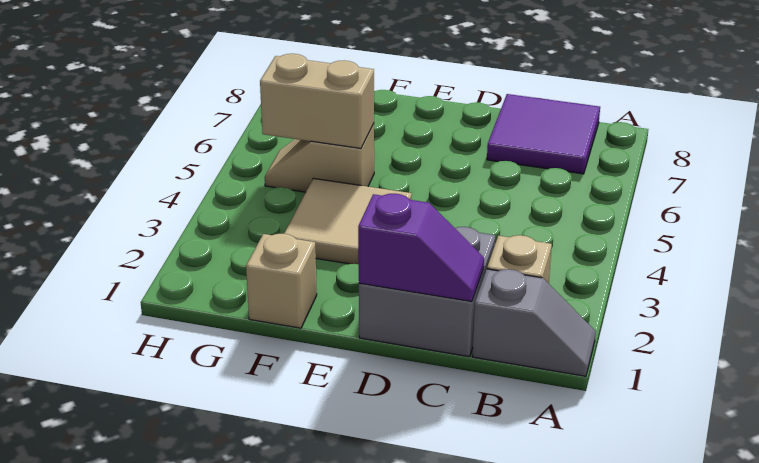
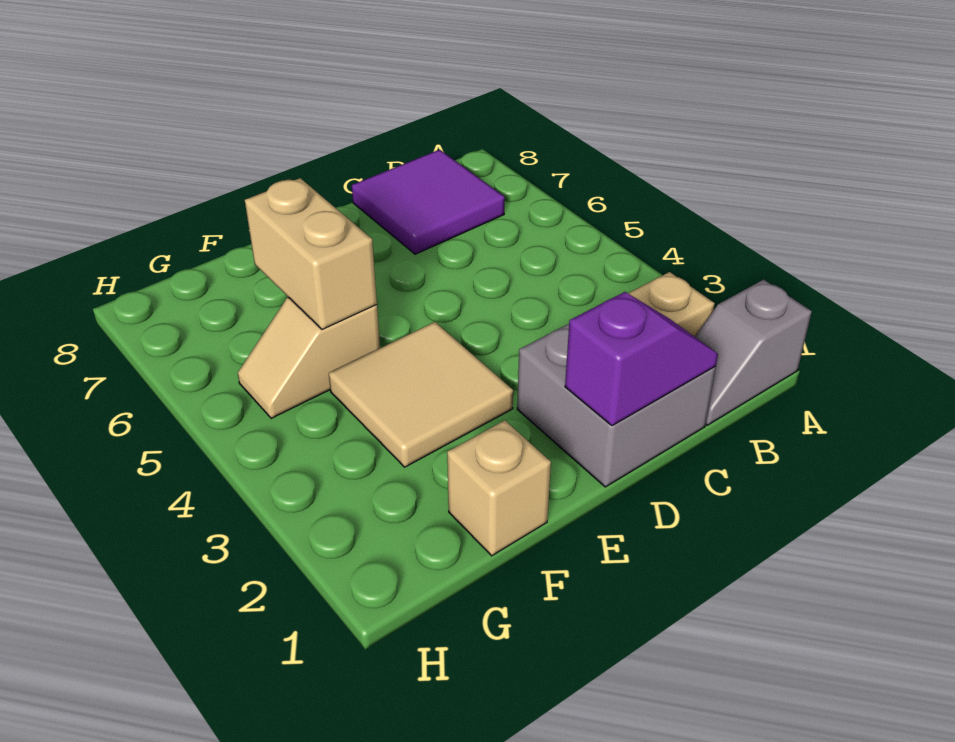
grey slope A1:B1 level 1 top B -> grey slope A1:B1 level 1 top A
tan brick F5:G5 level 2 -> tan brick F5:F6 level 2

